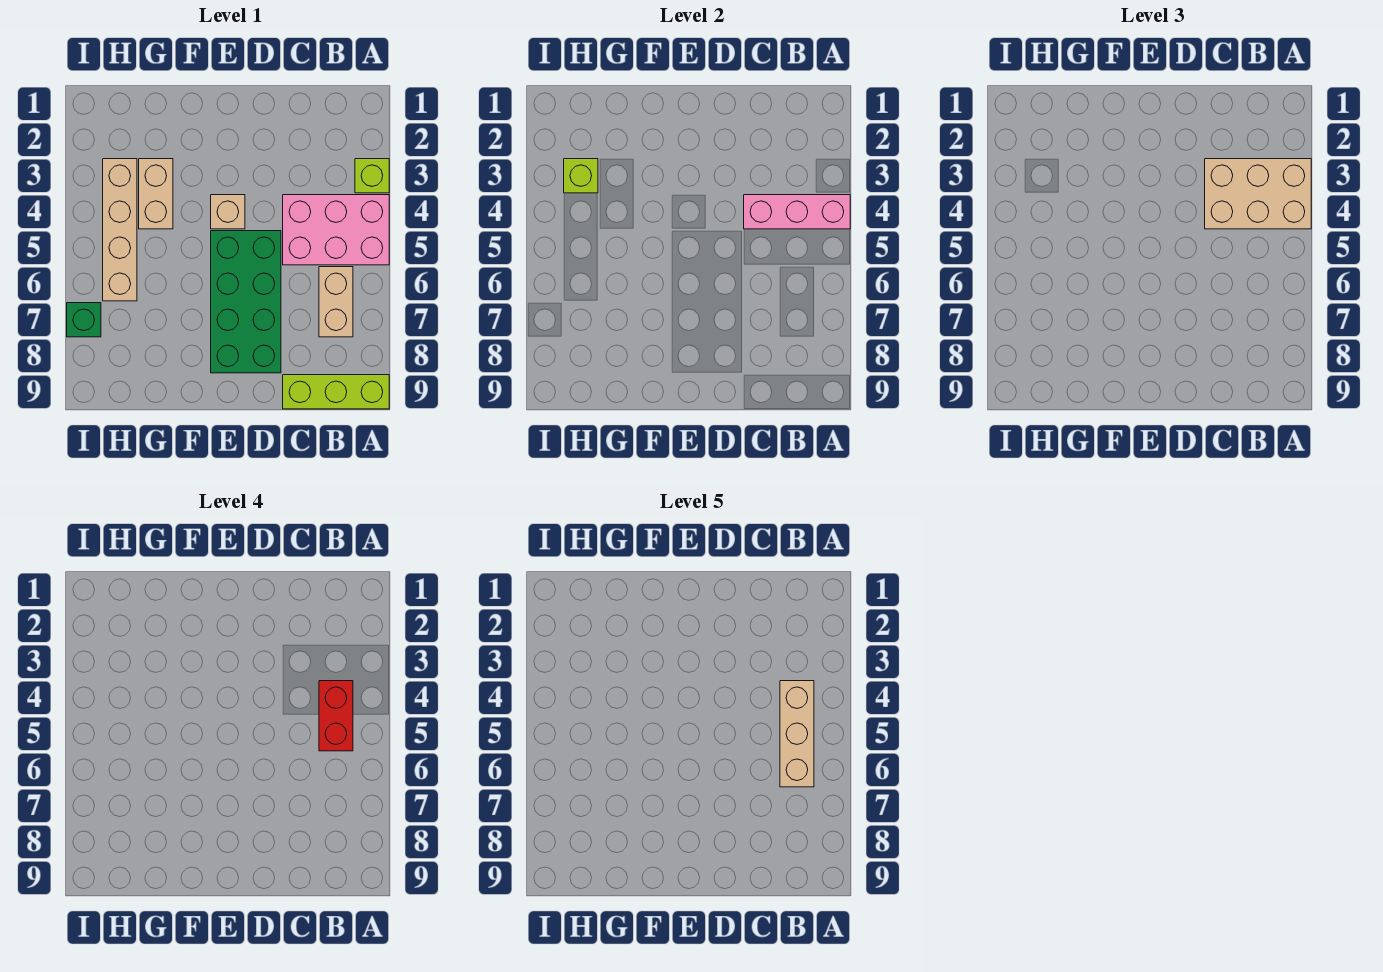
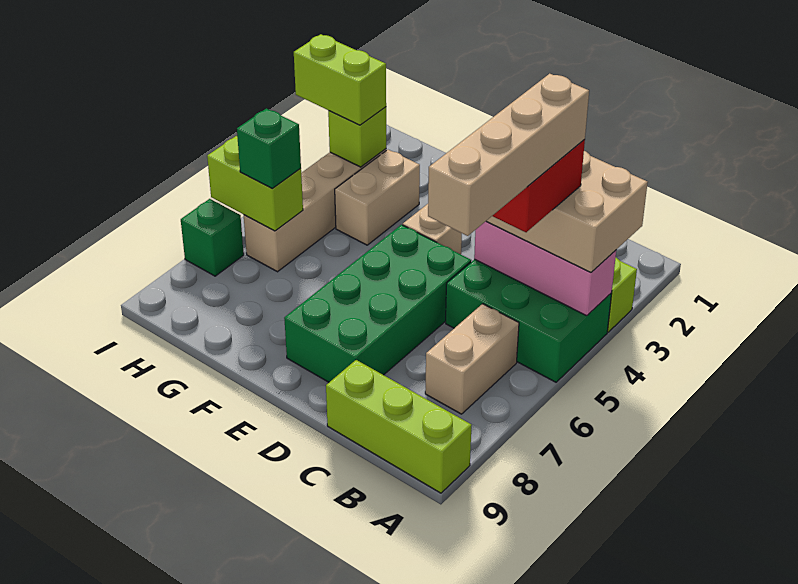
pink brick A4:C5 level 1 -> green brick A4:C5 level 1
tan brick B4:B6 level 5 -> tan brick B4:B7 level 5
none -> lime brick H3:I3 level 3
none -> lime brick H6:I6 level 2
none -> green brick H6 level 3

